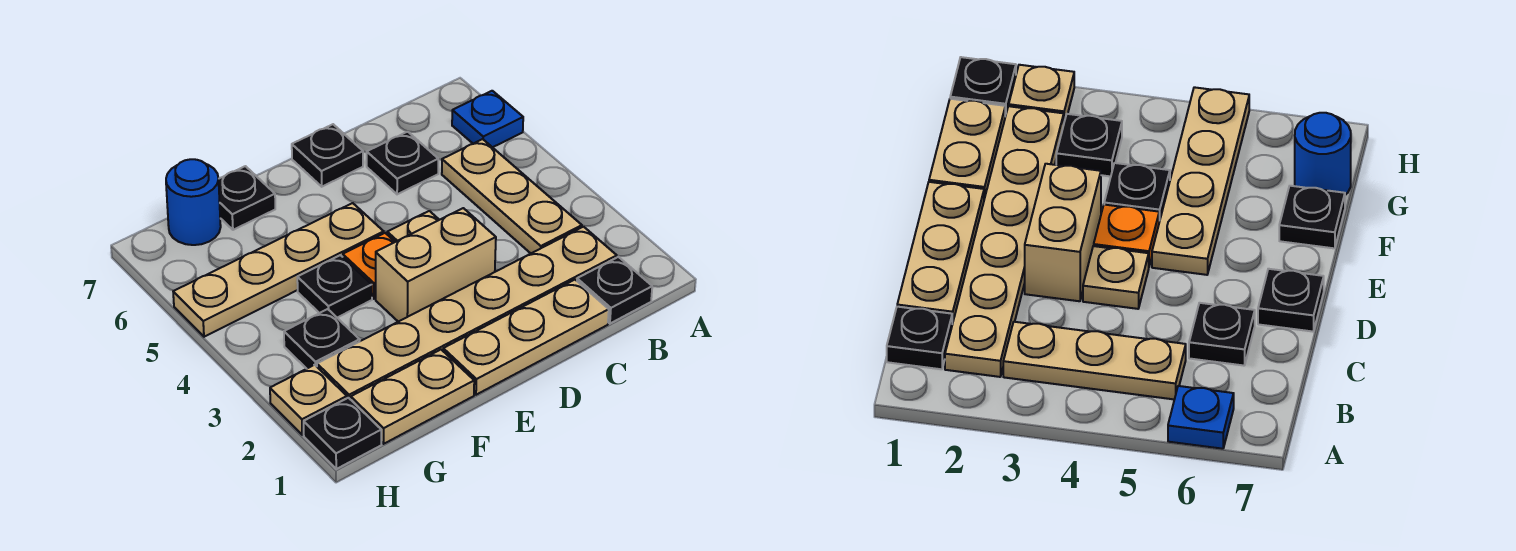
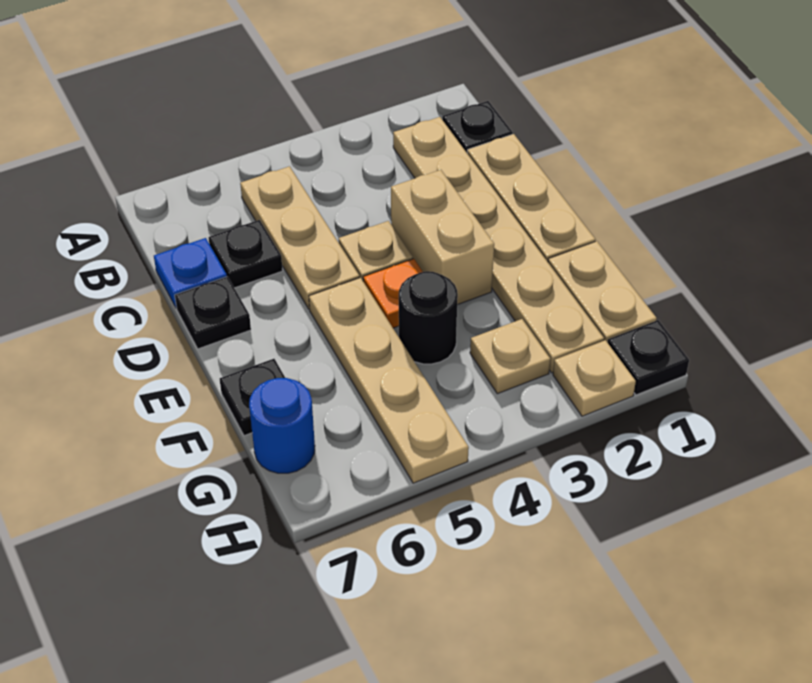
blue plate A6 level 1 -> blue plate C7 level 1
tan plate B3:B5 level 1 -> tan plate B5:D5 level 1
black plate F4 level 1 -> black round brick F4 level 1
black plate G3 level 1 -> tan plate G3 level 1

